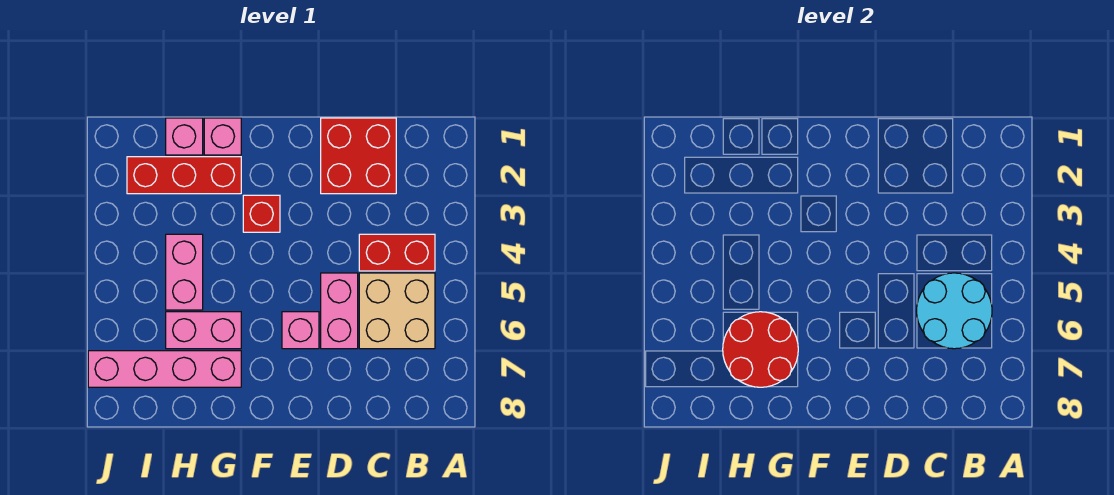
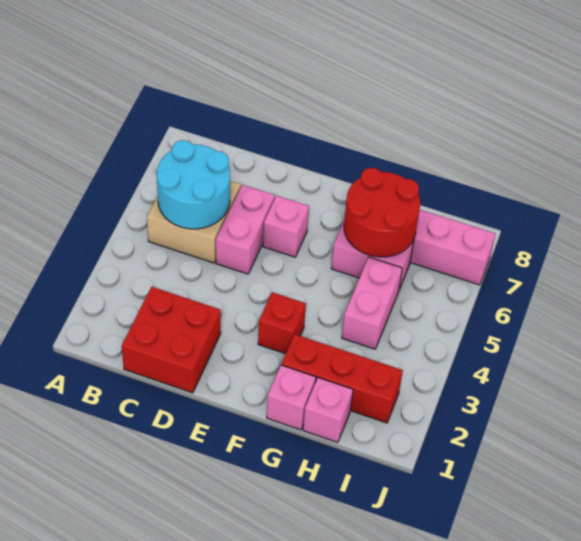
red brick B4:C4 level 1 -> none

